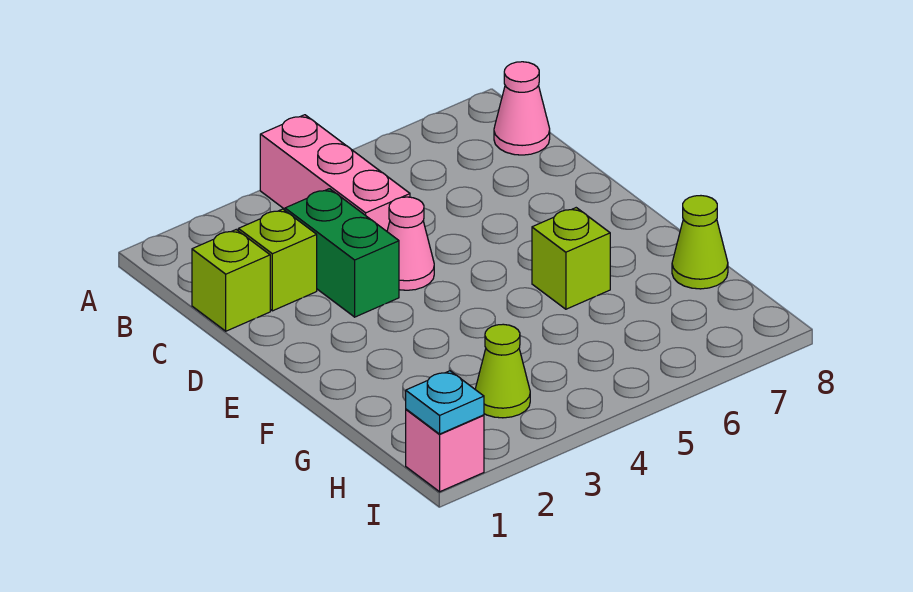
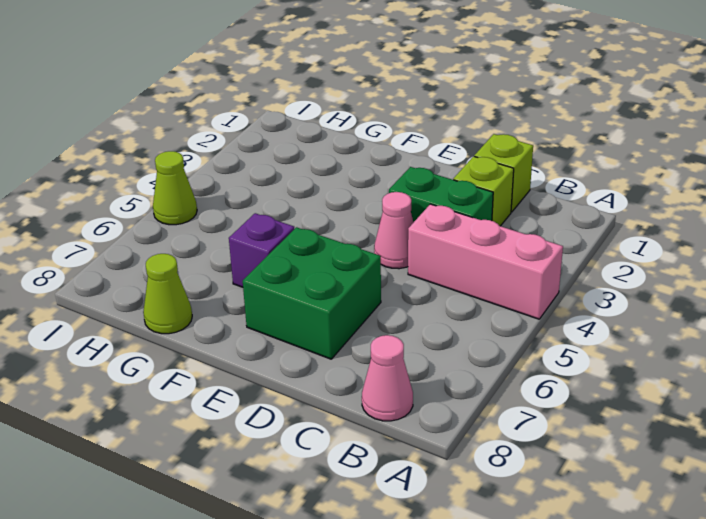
none -> green brick D6:E7 level 1
lime brick F6 level 1 -> purple brick F6 level 1
lime cone H3 level 1 -> lime cone I5 level 1
pink brick I1 level 1 -> none
cyan plate I1 level 2 -> none

